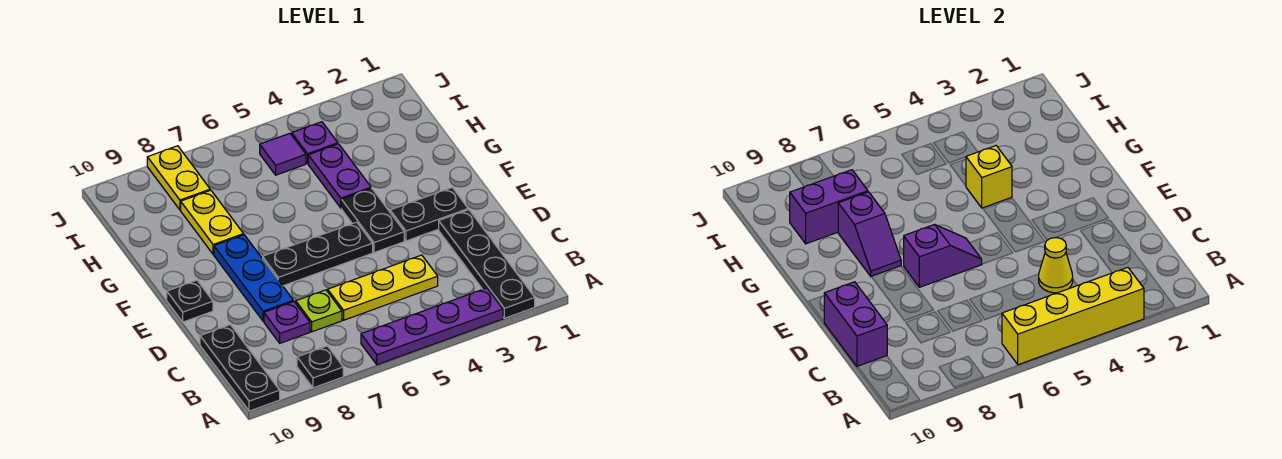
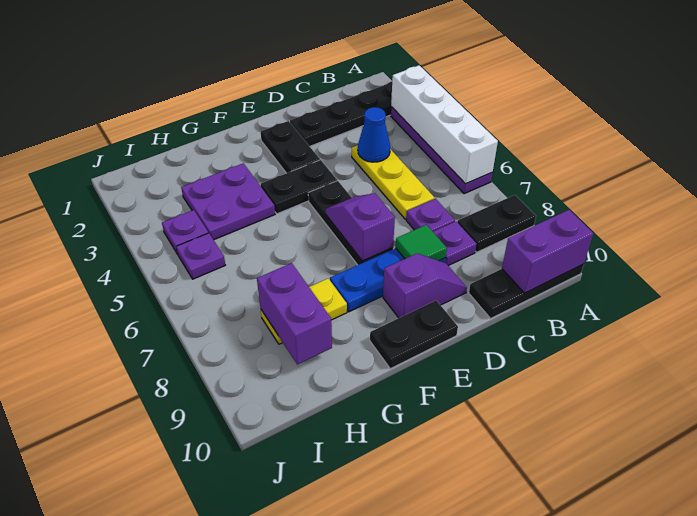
yellow brick A3:A6 level 2 -> white brick A3:A6 level 2
black plate A8 level 1 -> black plate A8:B8 level 1
yellow cone C4 level 2 -> blue cone C4 level 2
lime plate C7 level 1 -> purple plate C7 level 1
purple brick C10:D10 level 2 -> purple brick A10:B10 level 2
none -> green tile D8 level 2
black plate E10 level 1 -> black plate E10:F10 level 1
purple slope F8:G8 level 2 top G -> purple slope D9:E9 level 1 top E
purple plate G4:H4 level 1 -> purple plate G3:H4 level 1
yellow brick G4 level 2 -> none
purple tile I5 level 1 -> purple plate I5 level 1
yellow plate I8:J8 level 1 -> none

